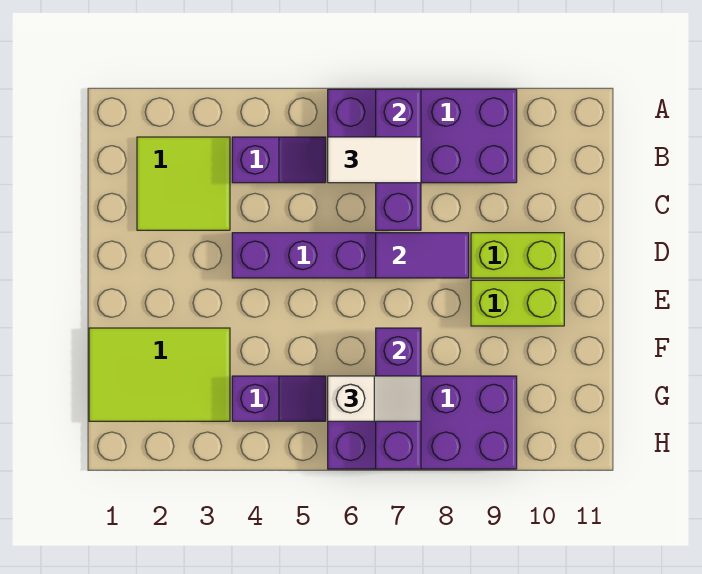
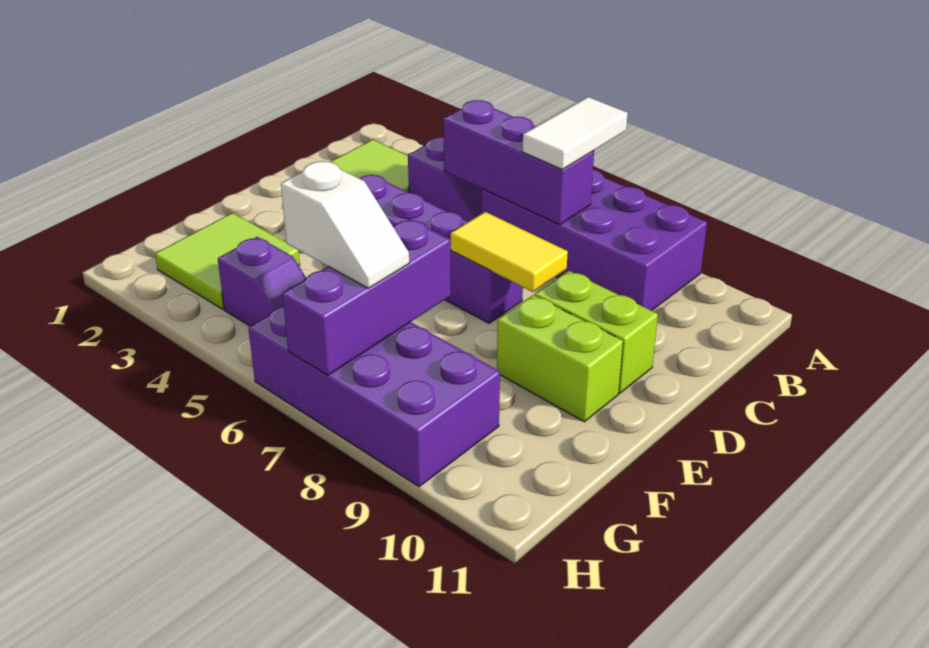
purple brick A7:C7 level 2 -> purple brick B5:B7 level 2
white tile B6:B7 level 3 -> white tile A7:B7 level 3
purple tile D7:D8 level 2 -> yellow tile D7:D8 level 2
lime tile F1:G3 level 1 -> lime tile F2:G3 level 1

